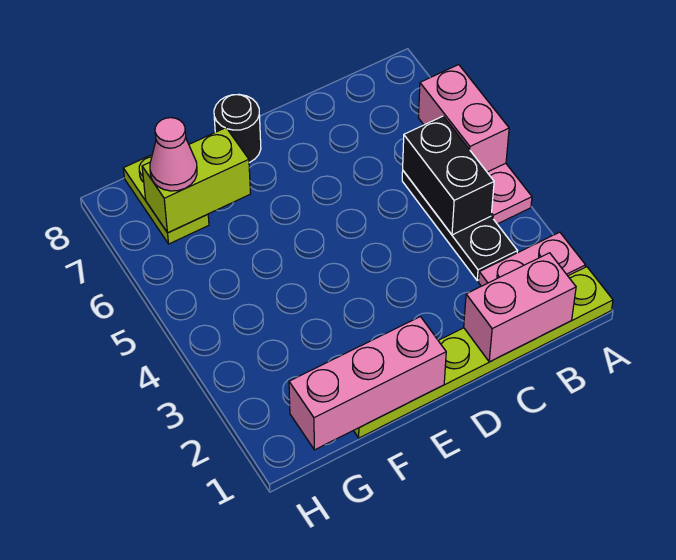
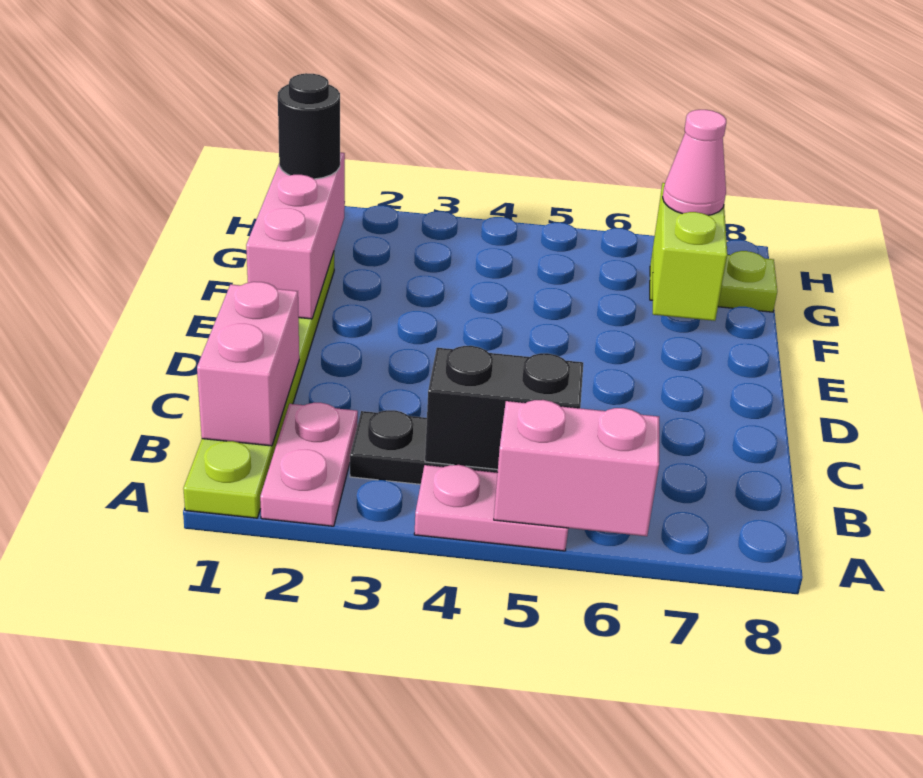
black round brick E8 level 1 -> black round brick G1 level 3

